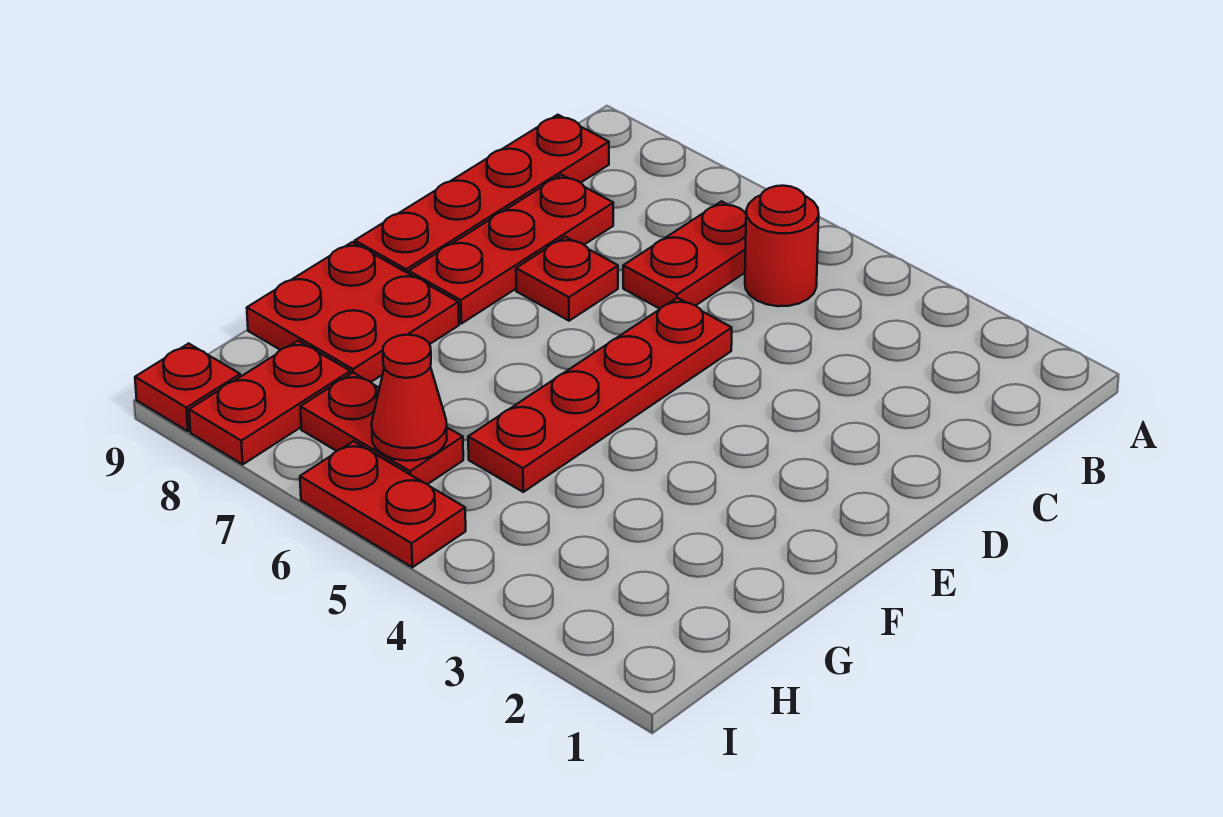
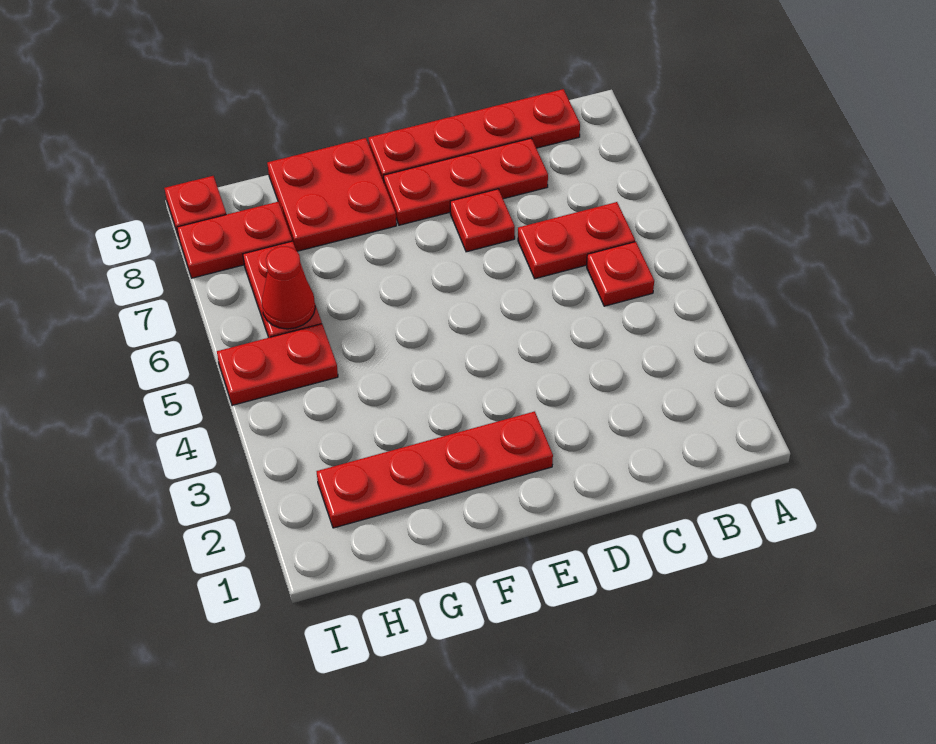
red round brick B5 level 1 -> red plate B5 level 1
red plate D5:G5 level 1 -> red plate E2:H2 level 1
red plate I5:I6 level 1 -> red plate H5:I5 level 1

